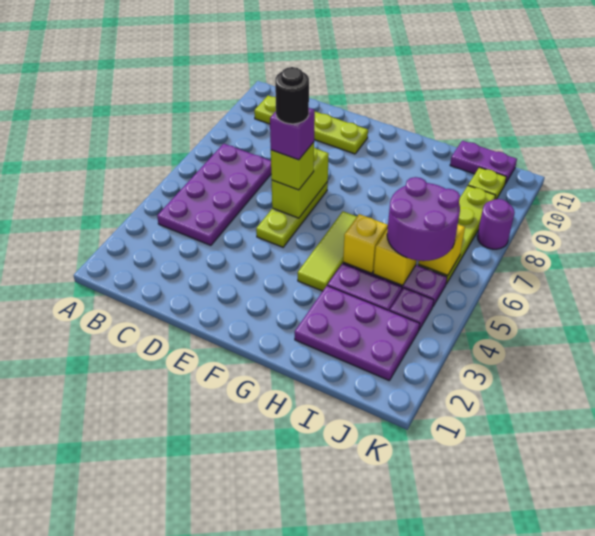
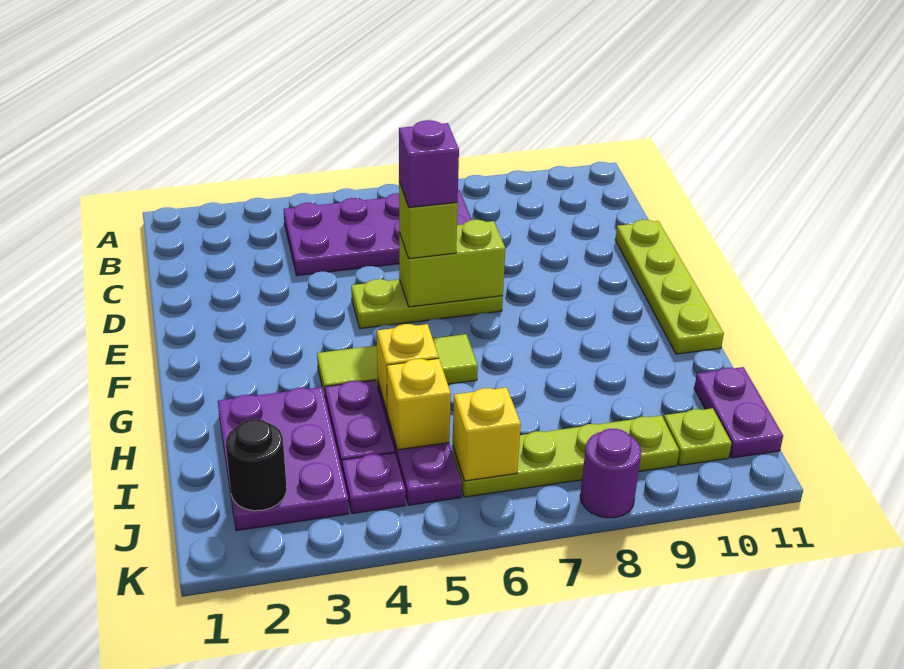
lime plate B10:E10 level 1 -> lime plate D11:G11 level 1
black round brick E6 level 5 -> black round brick J2 level 2
purple round brick I5:J6 level 3 -> none

